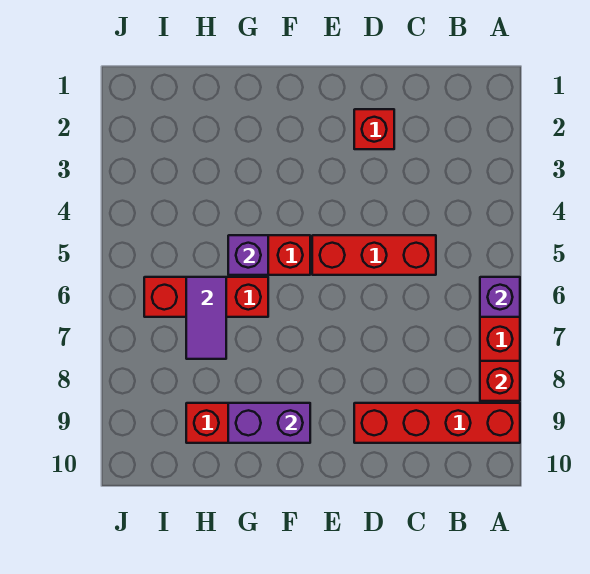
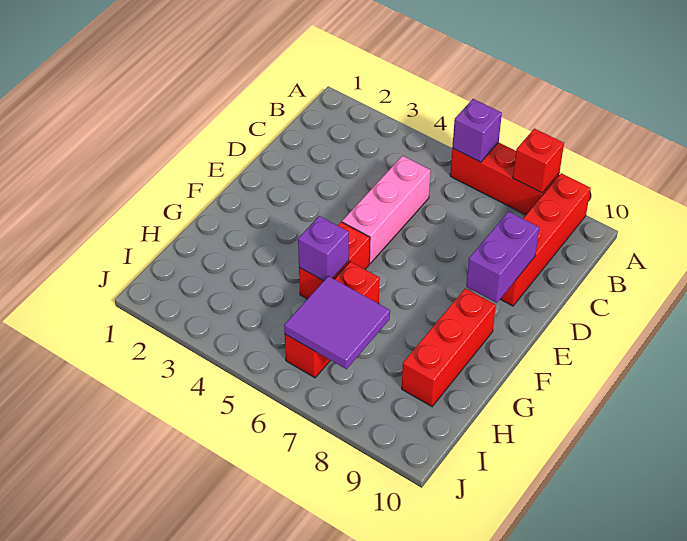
red brick C5:E5 level 1 -> pink brick C5:E5 level 1
red brick D2 level 1 -> none
purple brick F9:G9 level 2 -> purple brick D9:E9 level 2
purple tile H6:H7 level 2 -> purple tile H6:I7 level 2

